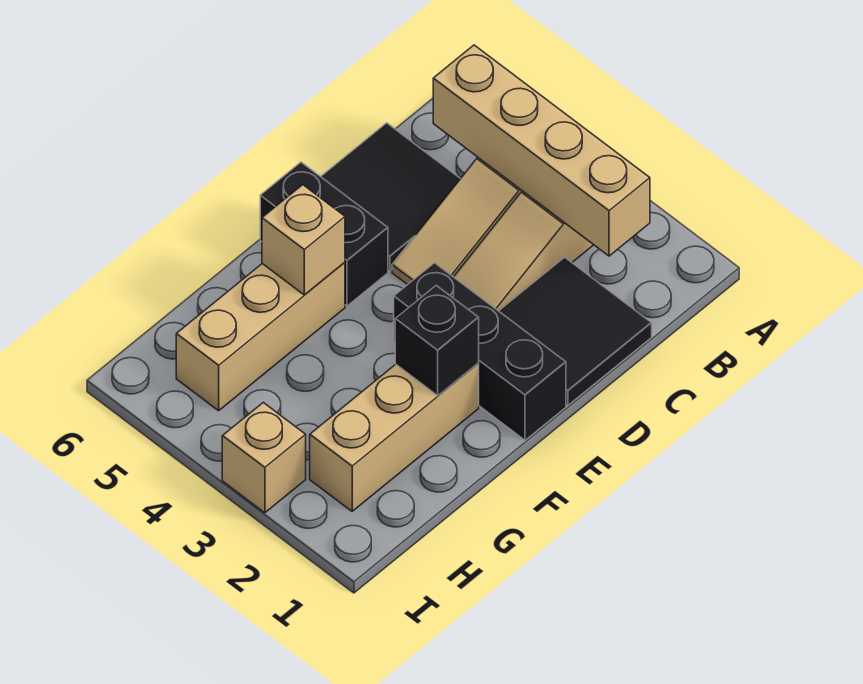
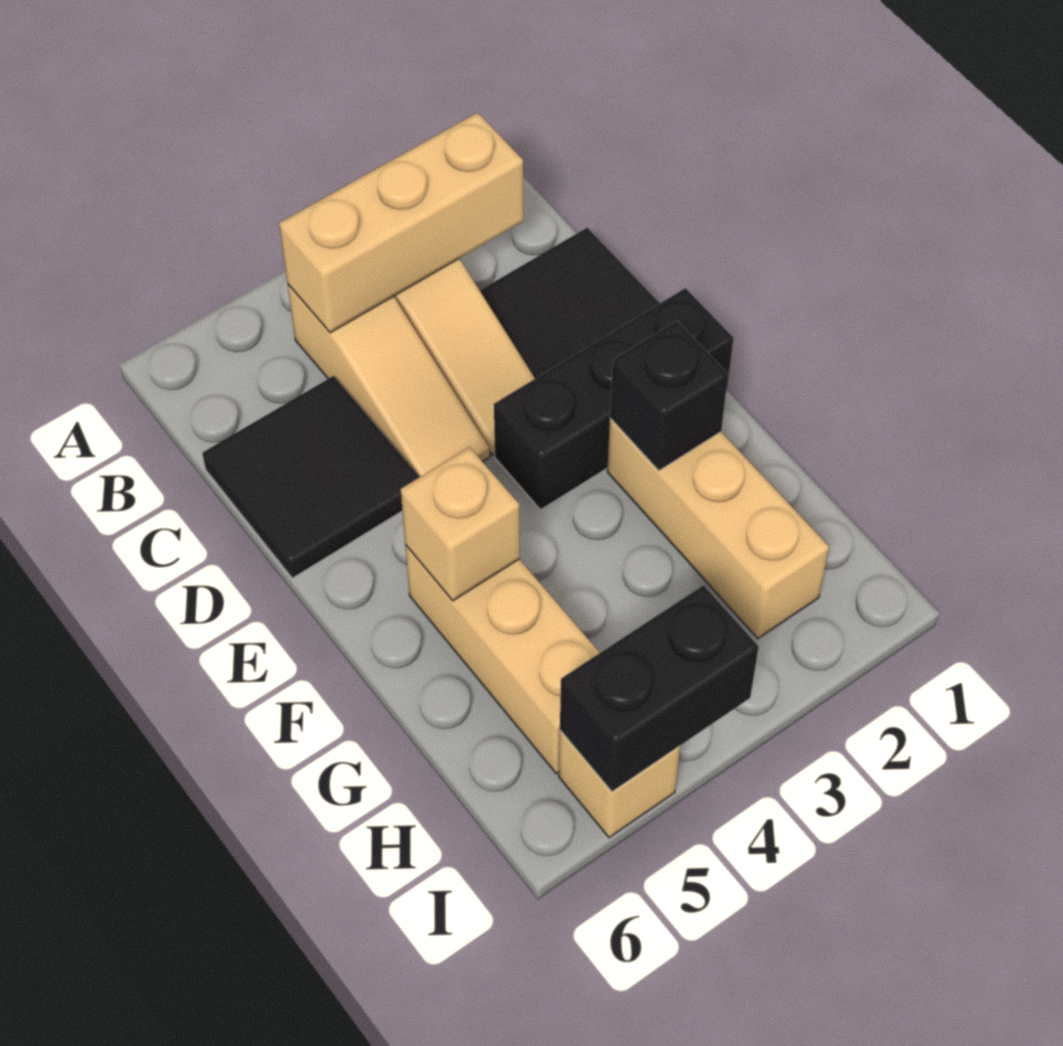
tan brick B2:B5 level 2 -> tan brick B2:B4 level 2
black brick E5:E6 level 1 -> black brick I4:I5 level 2
tan brick I3 level 1 -> tan brick I5 level 1

